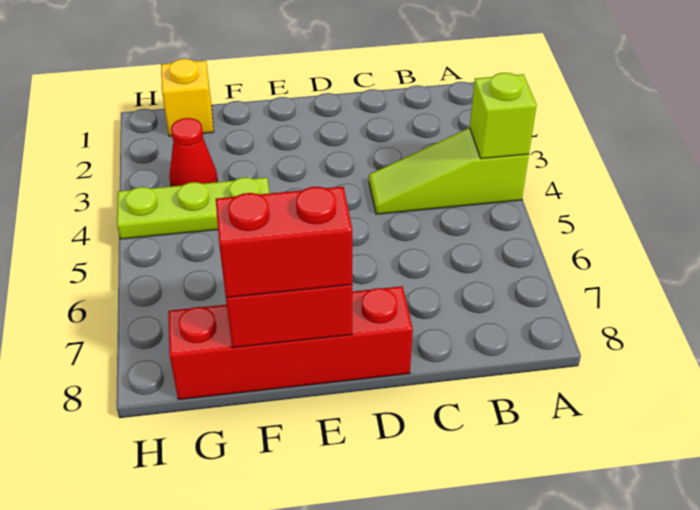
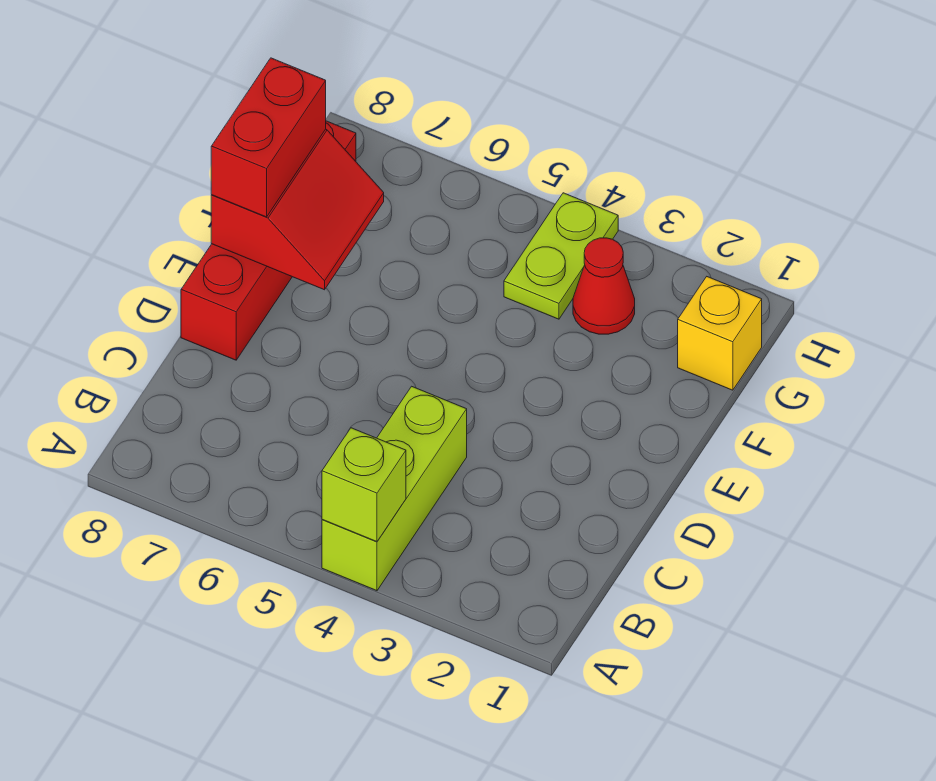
lime slope A4:C4 level 1 top A -> lime brick A4:C4 level 1
lime plate F4:H4 level 1 -> lime plate G4:H4 level 1

